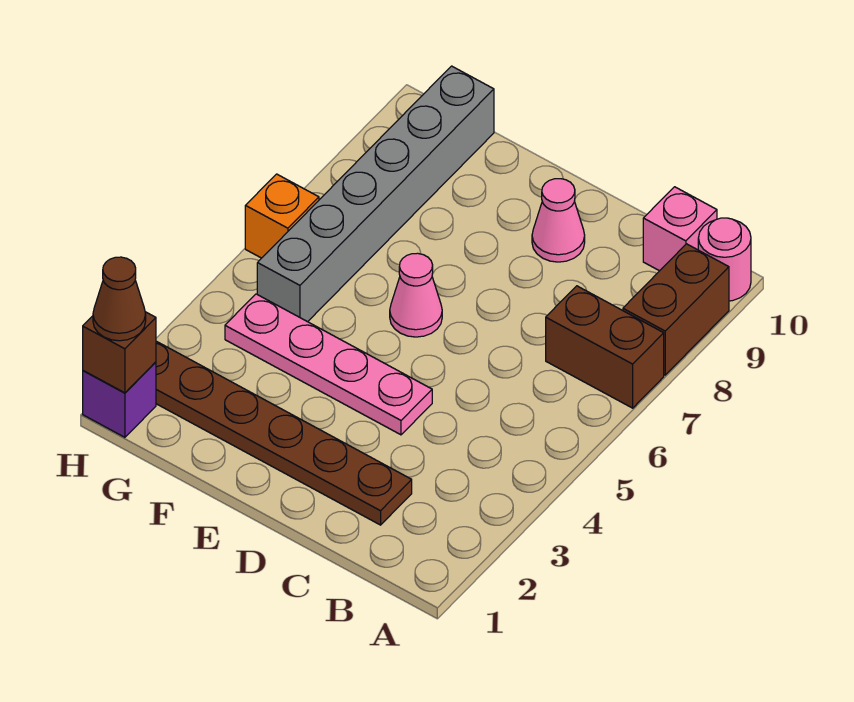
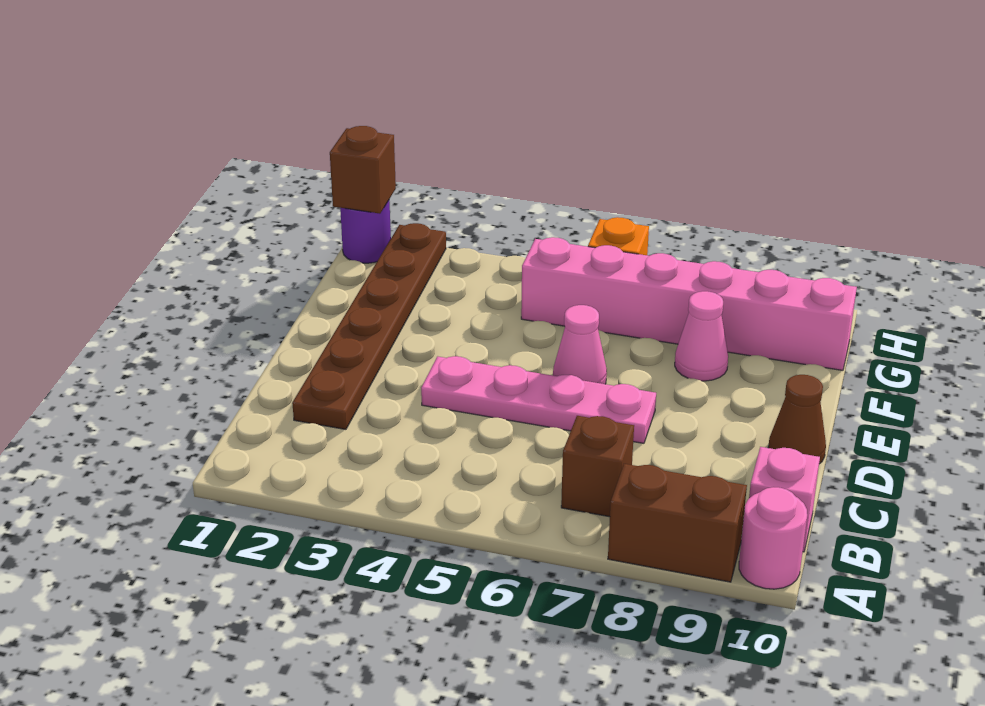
brown brick A7:B7 level 1 -> brown brick B7 level 1
pink plate D4:G4 level 1 -> pink plate D4:D7 level 1
pink cone D9 level 1 -> pink cone F8 level 1
grey brick G5:G10 level 1 -> pink brick G5:G10 level 1
purple brick H1 level 1 -> purple round brick H1 level 1
brown cone H1 level 3 -> brown cone D10 level 1

